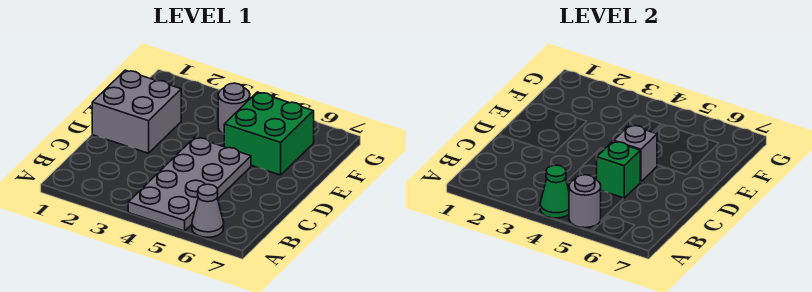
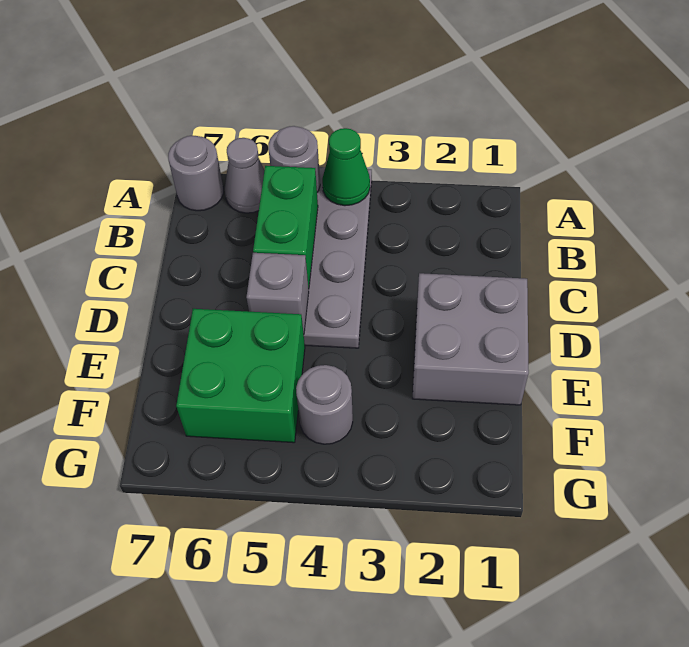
none -> grey round brick A7 level 1
green brick C5 level 2 -> green brick B5:C5 level 2

